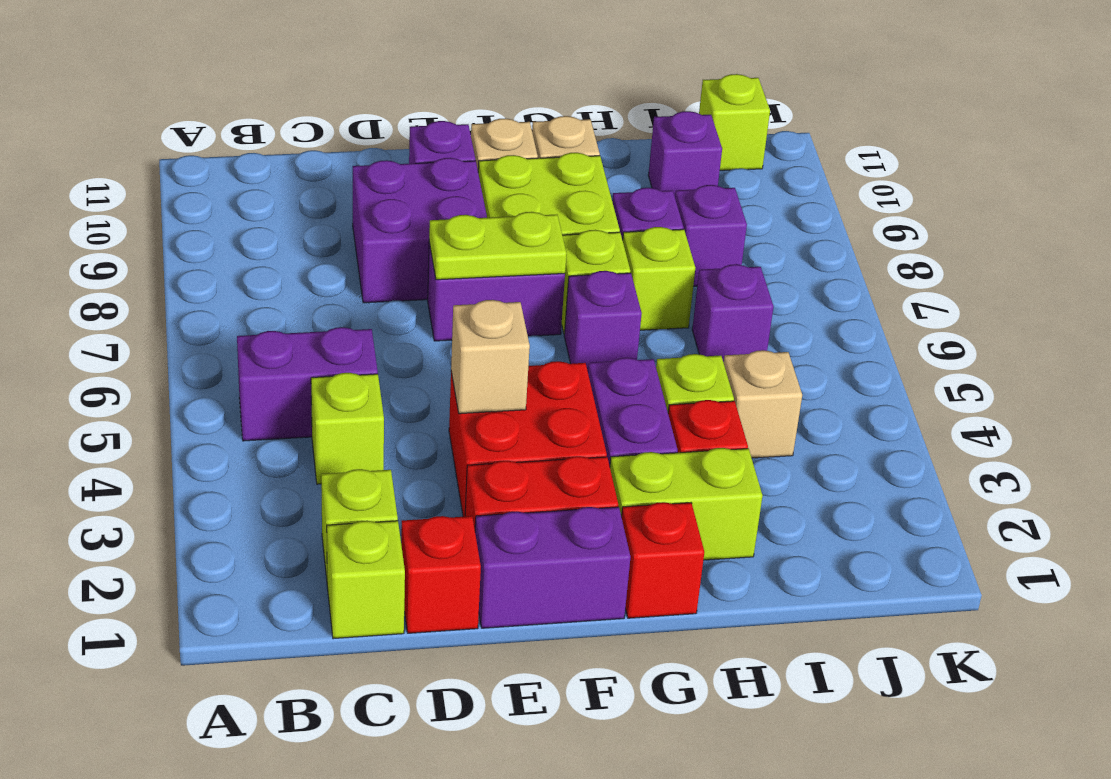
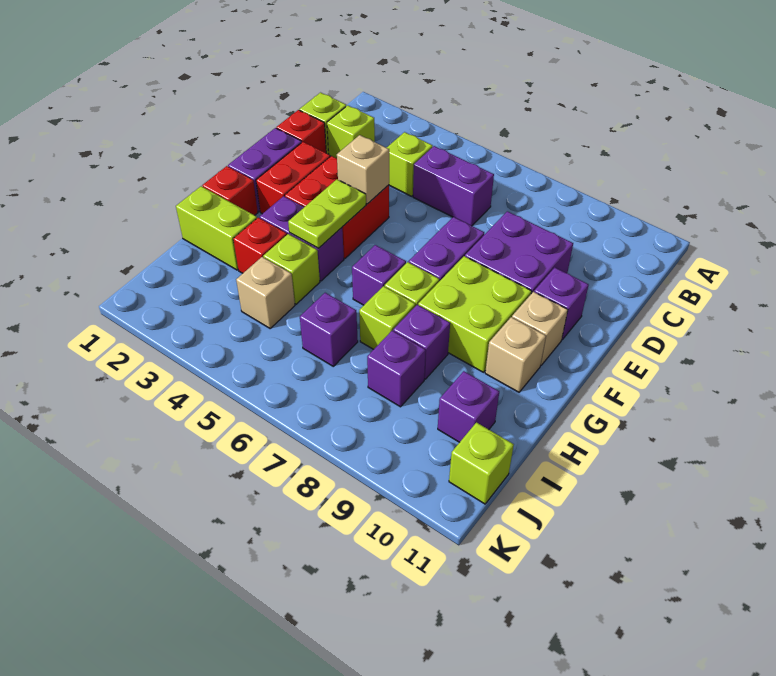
purple brick B5:C5 level 1 -> purple brick C5:C6 level 1
lime plate E7:F7 level 2 -> lime plate F4:G4 level 2
lime brick G2:H2 level 1 -> lime brick H1:H2 level 1

